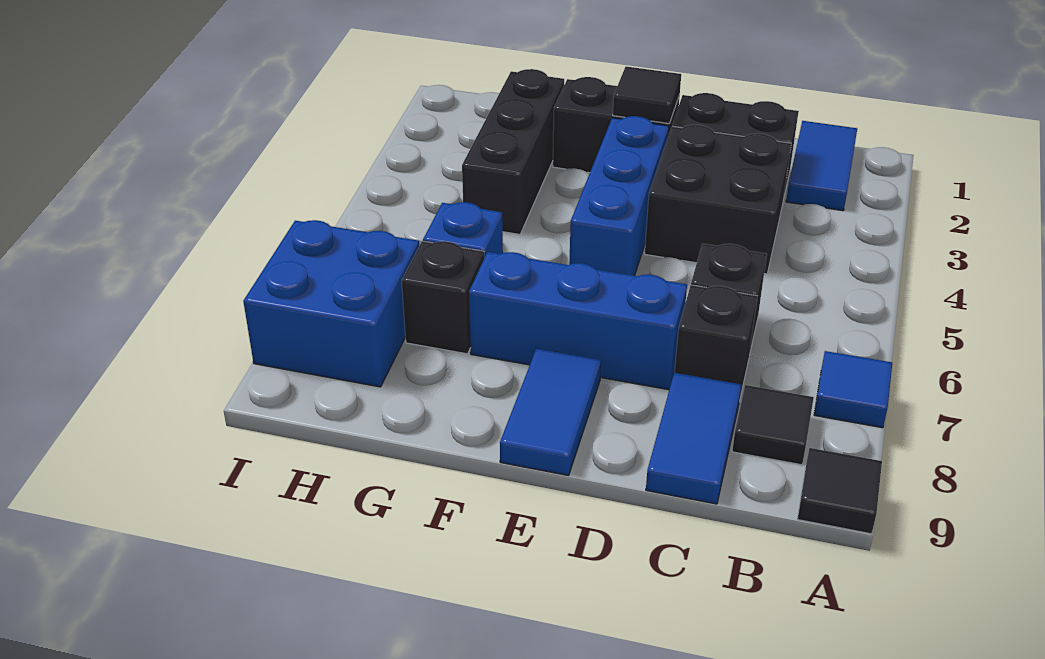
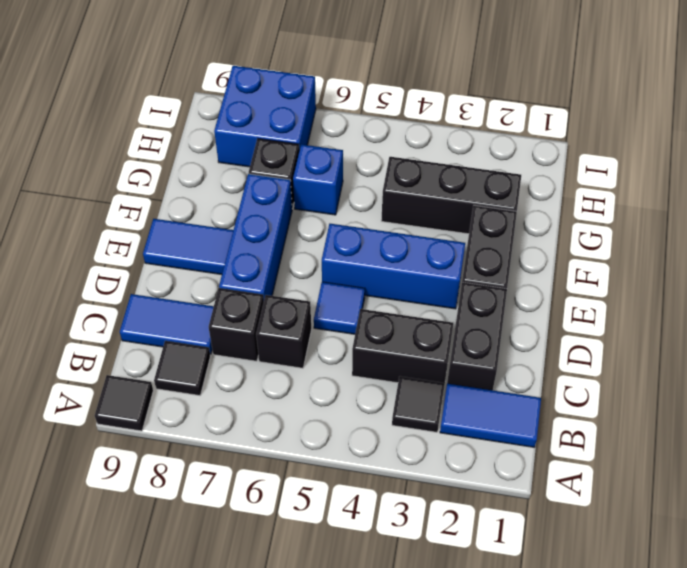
blue tile A7 level 1 -> blue tile D5 level 1
black brick C3:D4 level 1 -> black brick C3:C4 level 1
black tile E2 level 2 -> black tile B3 level 1

